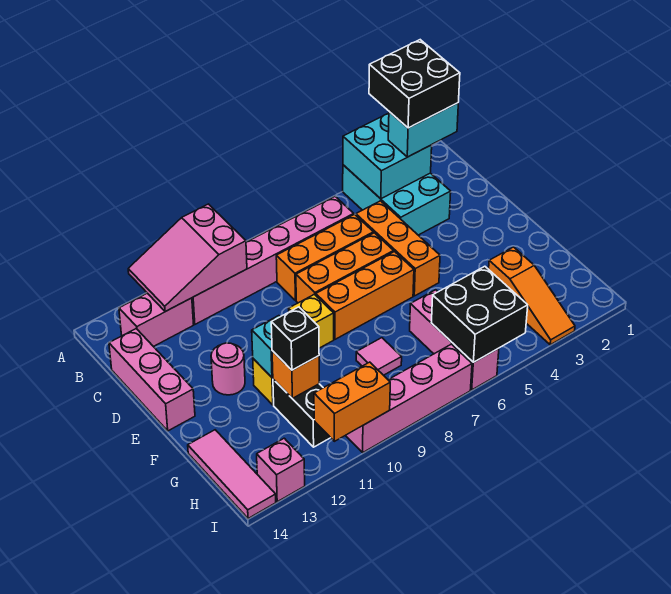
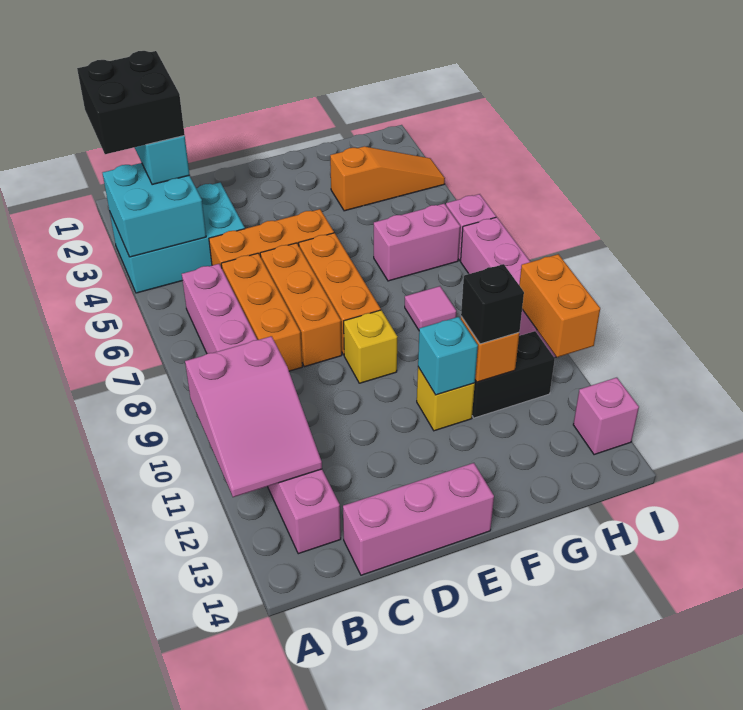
pink round brick E12 level 1 -> none
pink tile G14:I14 level 1 -> none
black brick H5:I6 level 2 -> none

